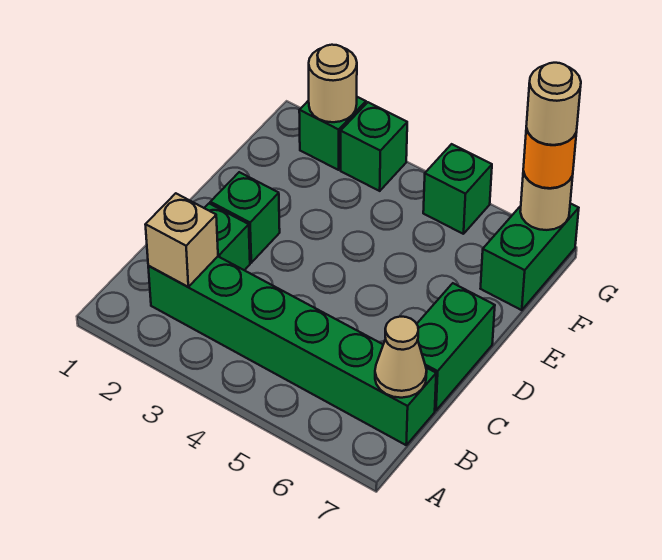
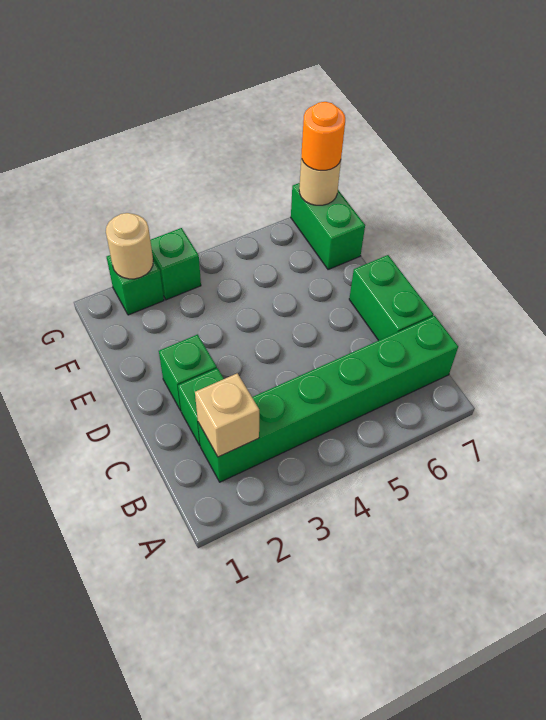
tan cone B7 level 2 -> none
green brick G5 level 1 -> none
tan round brick G7 level 4 -> none

